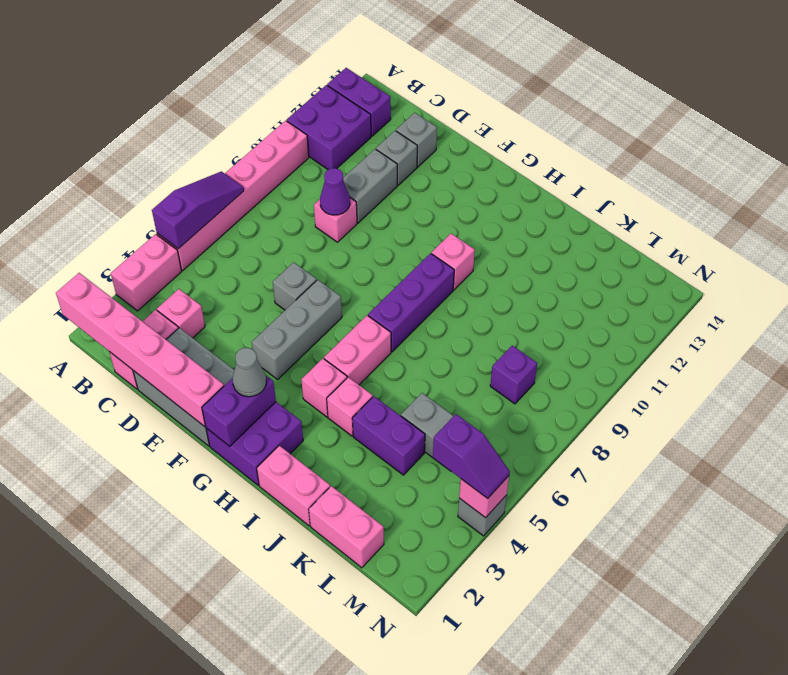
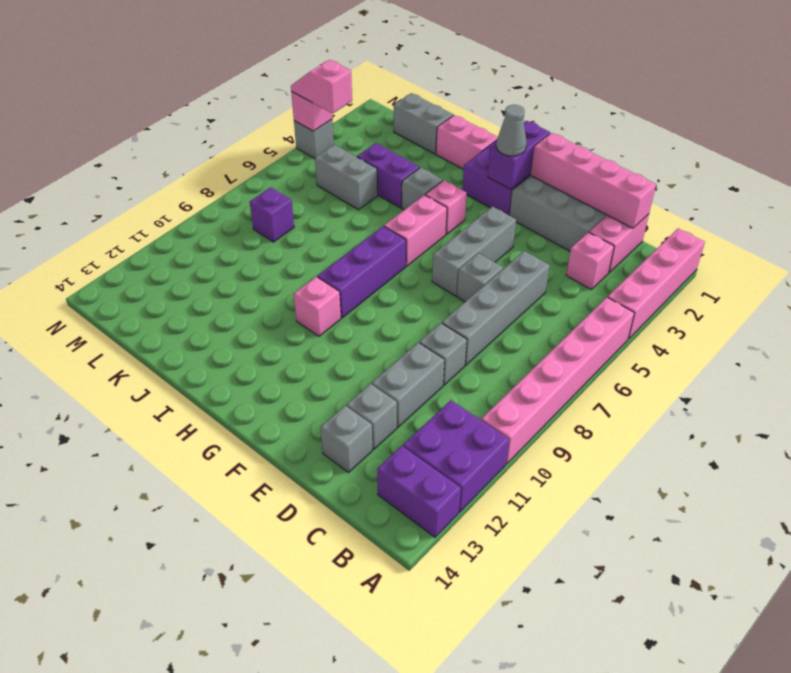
pink brick A1:F1 level 2 -> pink brick C1:F1 level 2
pink brick A3:A4 level 1 -> pink brick A1:A4 level 1
purple slope A5:A7 level 2 top 5 -> none
none -> grey brick D5:D8 level 1
pink brick D9 level 1 -> grey brick D9 level 1
purple cone D9 level 2 -> none
pink brick I4 level 1 -> grey brick I4 level 1
pink brick K1:L1 level 1 -> grey brick K1:L1 level 1
purple slope M4:N4 level 3 top M -> pink slope M4:N4 level 3 top M

